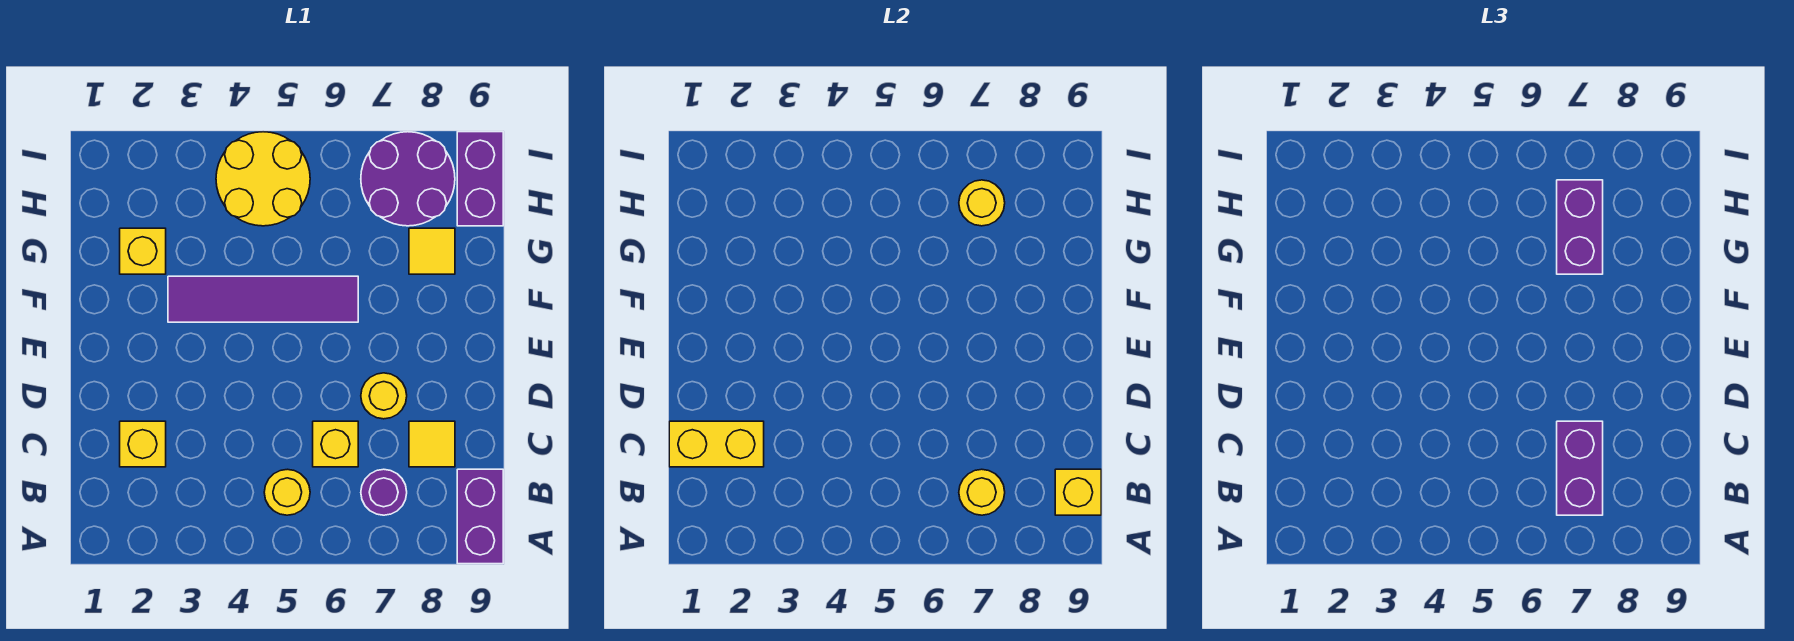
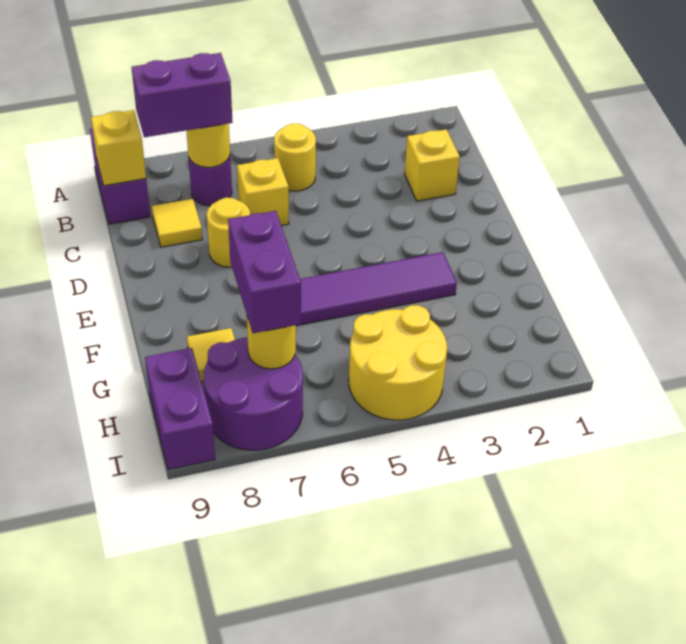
purple brick B7:C7 level 3 -> purple brick B7:B8 level 3
yellow brick C1:C2 level 2 -> none
yellow brick G2 level 1 -> none

